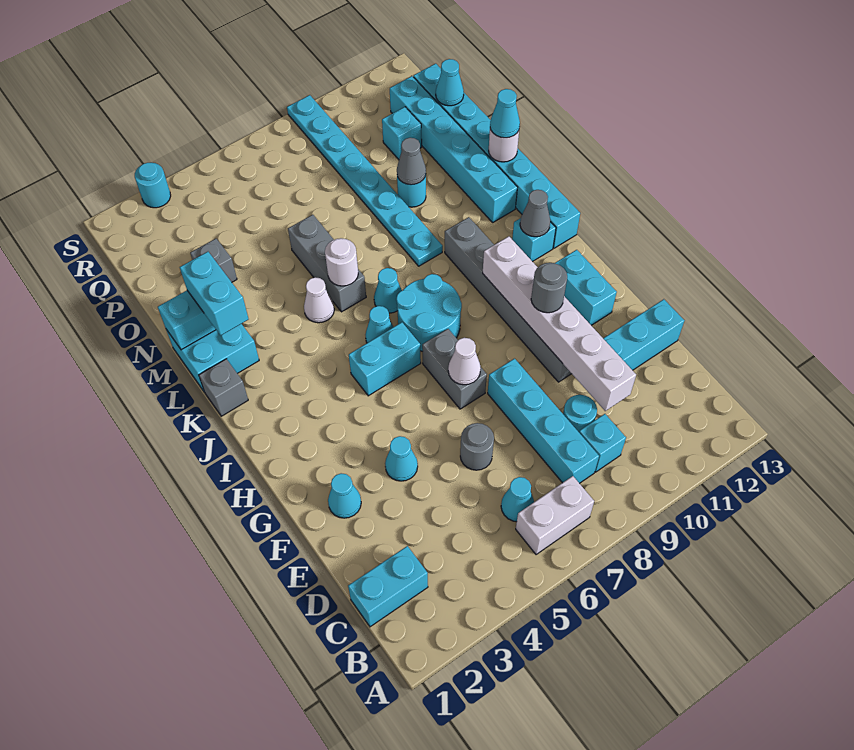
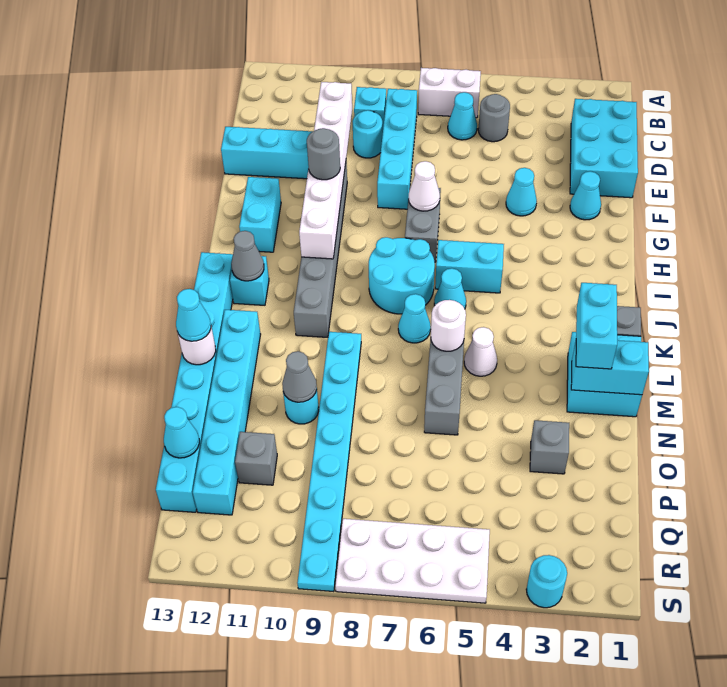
cyan brick C1:C2 level 1 -> cyan brick C1:E2 level 1
grey round brick E6 level 1 -> grey round brick C5 level 1
cyan brick P11 level 1 -> grey brick P11 level 1
none -> white plate R5:S8 level 1

